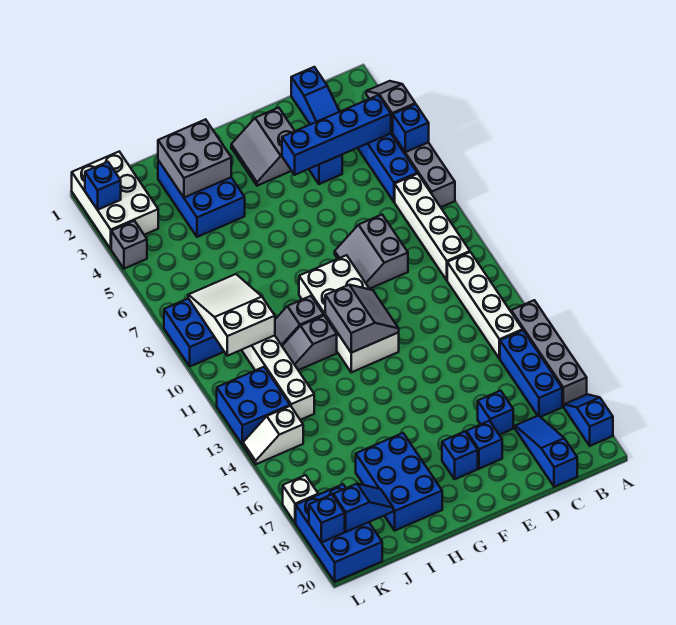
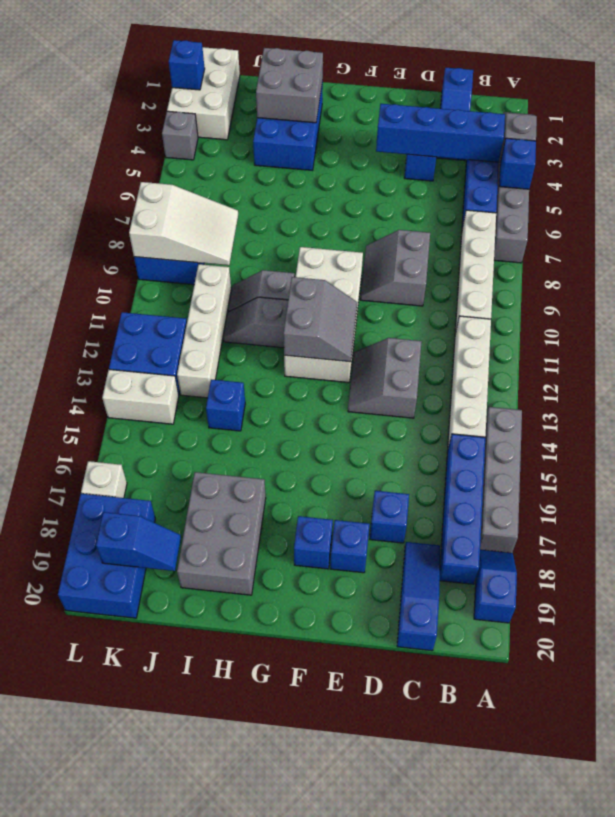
blue brick B15:B17 level 1 -> blue brick B15:B18 level 1
grey slope E2:F3 level 1 top E -> grey slope D12:E13 level 1 top D
blue brick H17:I19 level 1 -> grey brick H17:I19 level 1
white slope J8:K10 level 2 top 10 -> white slope J8:L9 level 2 top L
white slope K14:L14 level 1 top K -> white brick K14:L14 level 1
blue brick L19 level 2 -> blue brick I14 level 1

